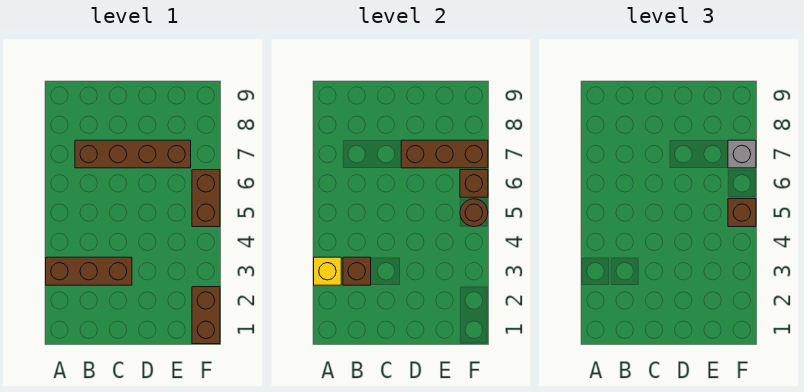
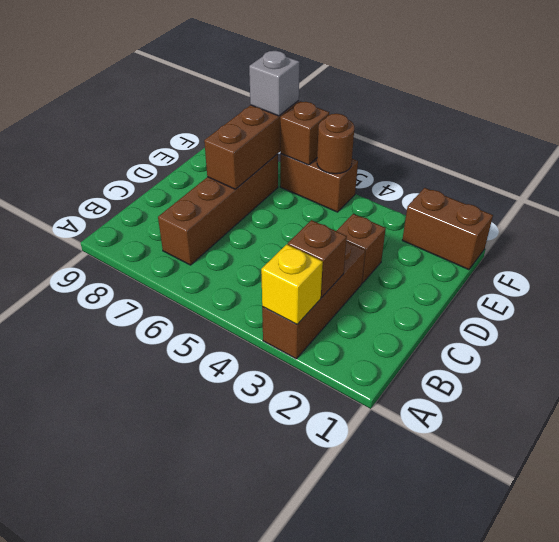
brown brick F5 level 3 -> brown brick D3 level 1

